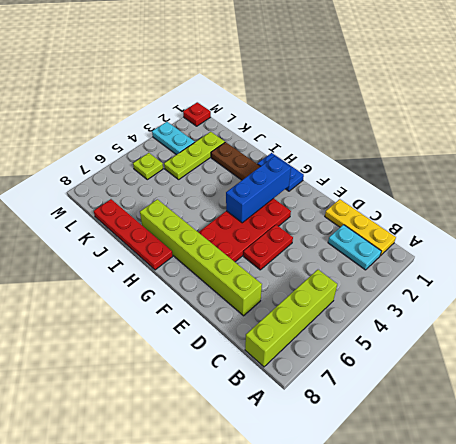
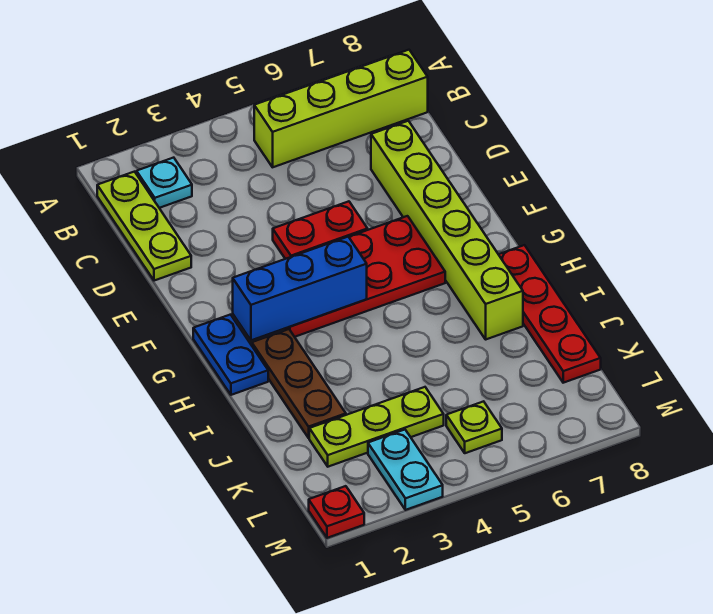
yellow plate B1:D1 level 1 -> lime plate B1:D1 level 1
cyan plate B2:C2 level 1 -> cyan plate B2 level 1

